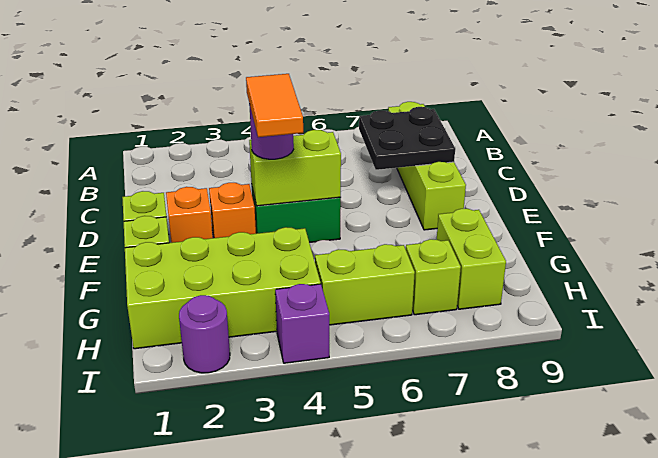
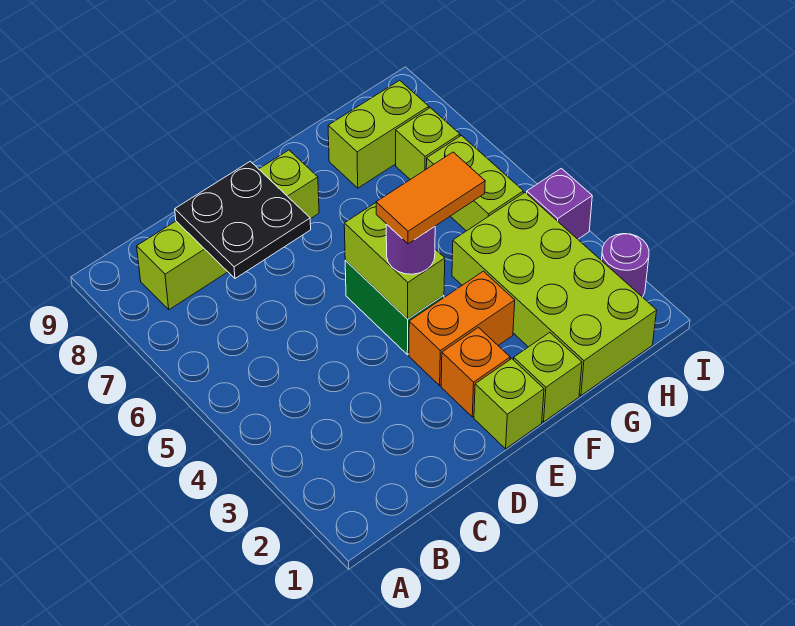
orange brick E3 level 1 -> orange brick E3:F3 level 1

